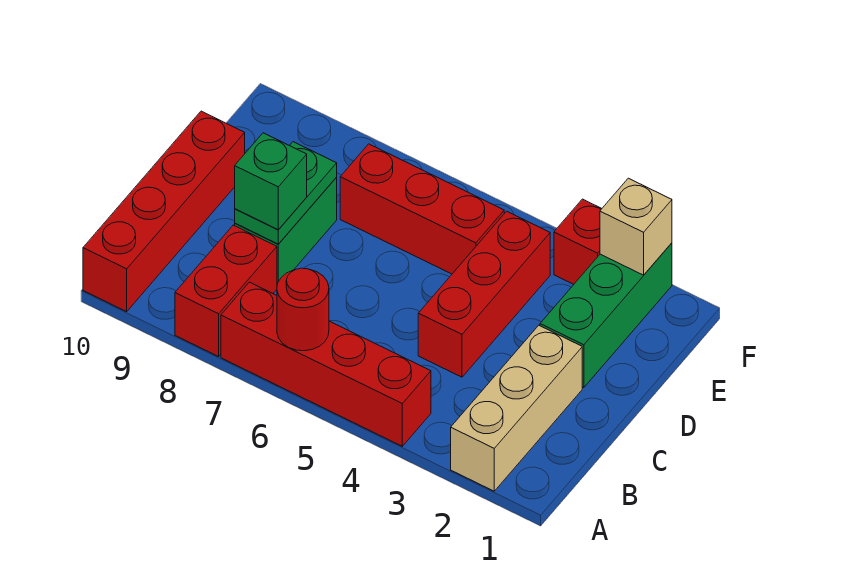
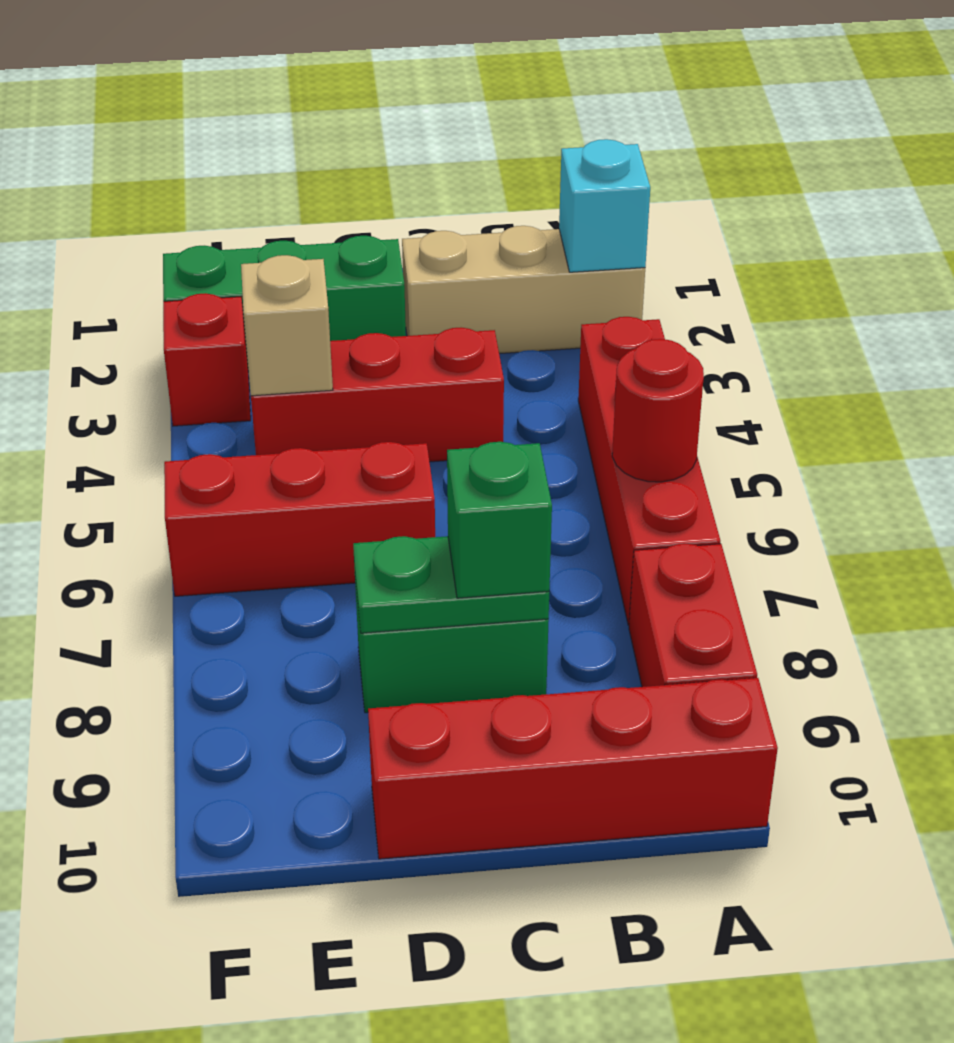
none -> cyan brick A2 level 2
red brick A8:B8 level 1 -> red brick A8:A9 level 1
red brick E5:E7 level 1 -> red brick D6:F6 level 1
tan brick F2 level 2 -> tan brick E4 level 2

